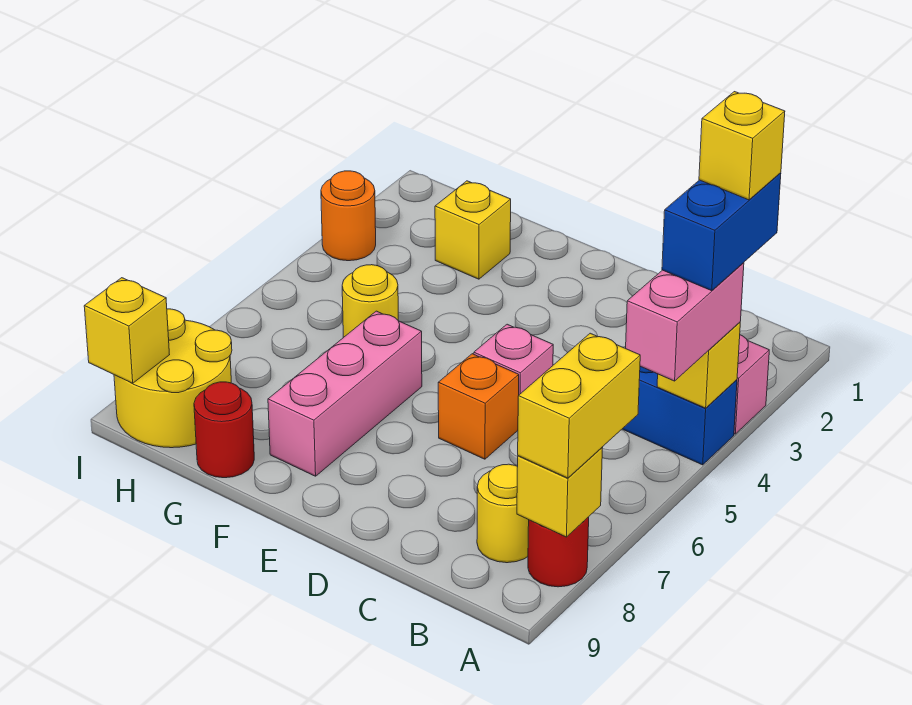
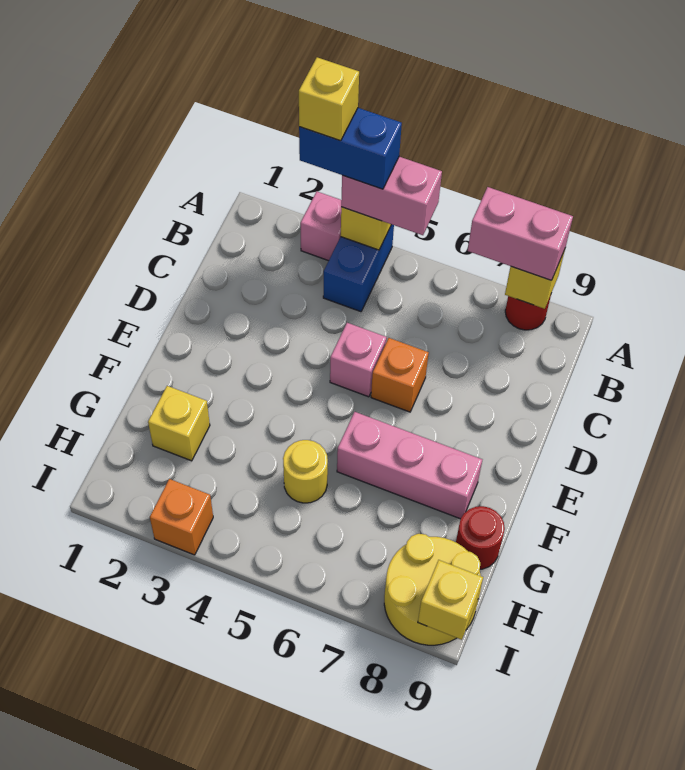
yellow brick A7:A8 level 3 -> pink brick A7:A8 level 3
yellow round brick B8 level 1 -> none
orange round brick I3 level 1 -> orange brick I3 level 1

